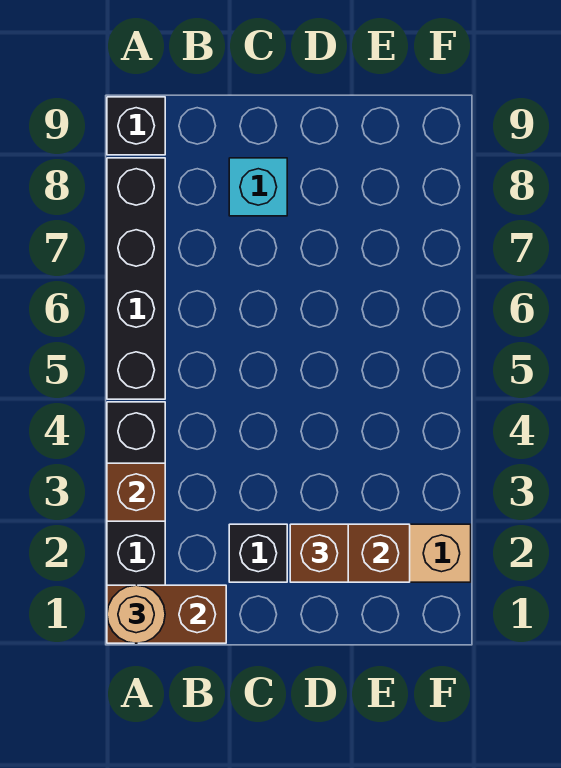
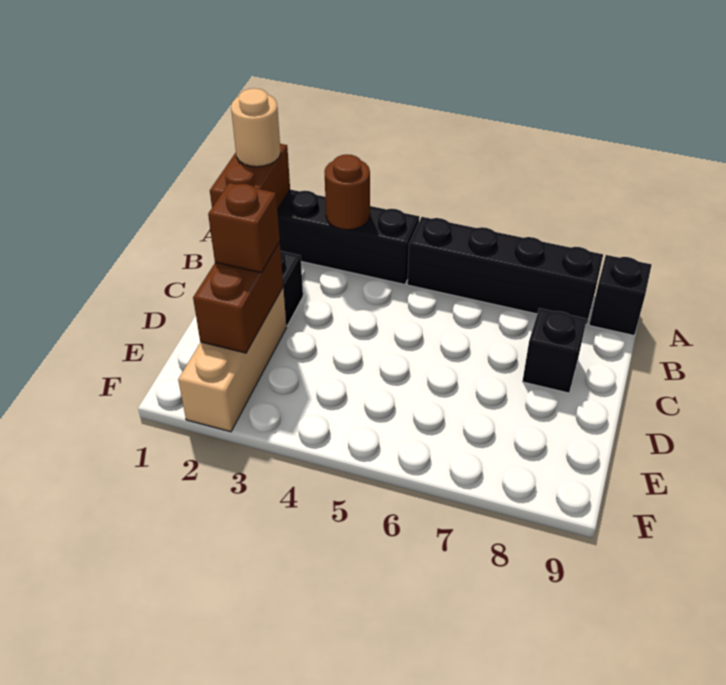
brown brick A3 level 2 -> brown round brick A3 level 2
cyan brick C8 level 1 -> black brick C8 level 1

